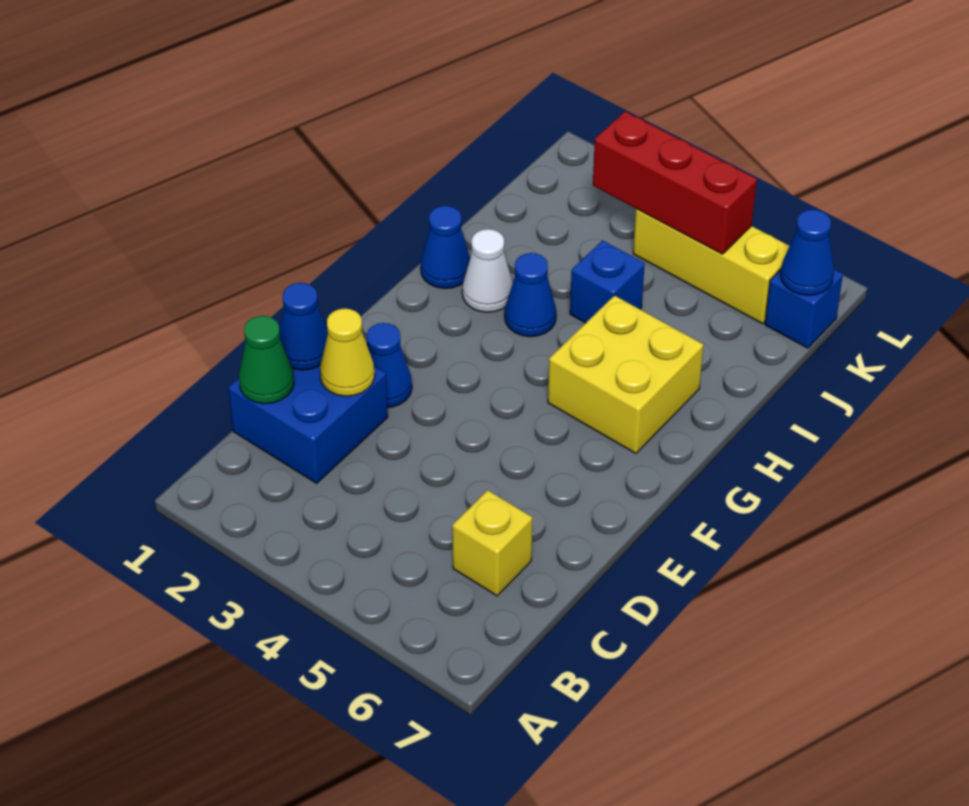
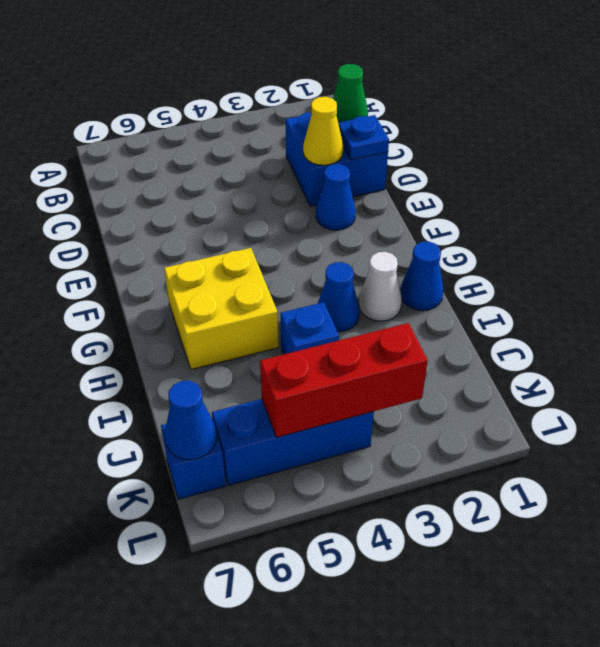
yellow brick C6 level 1 -> none
blue cone D1 level 2 -> blue plate D1 level 2
yellow brick K4:K6 level 1 -> blue brick K4:K6 level 1

